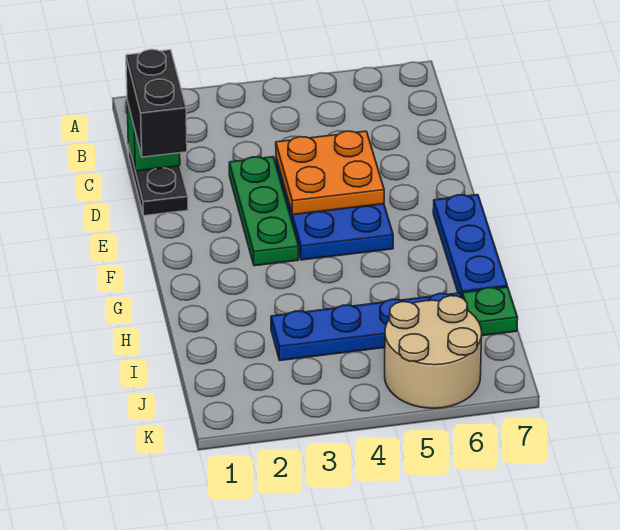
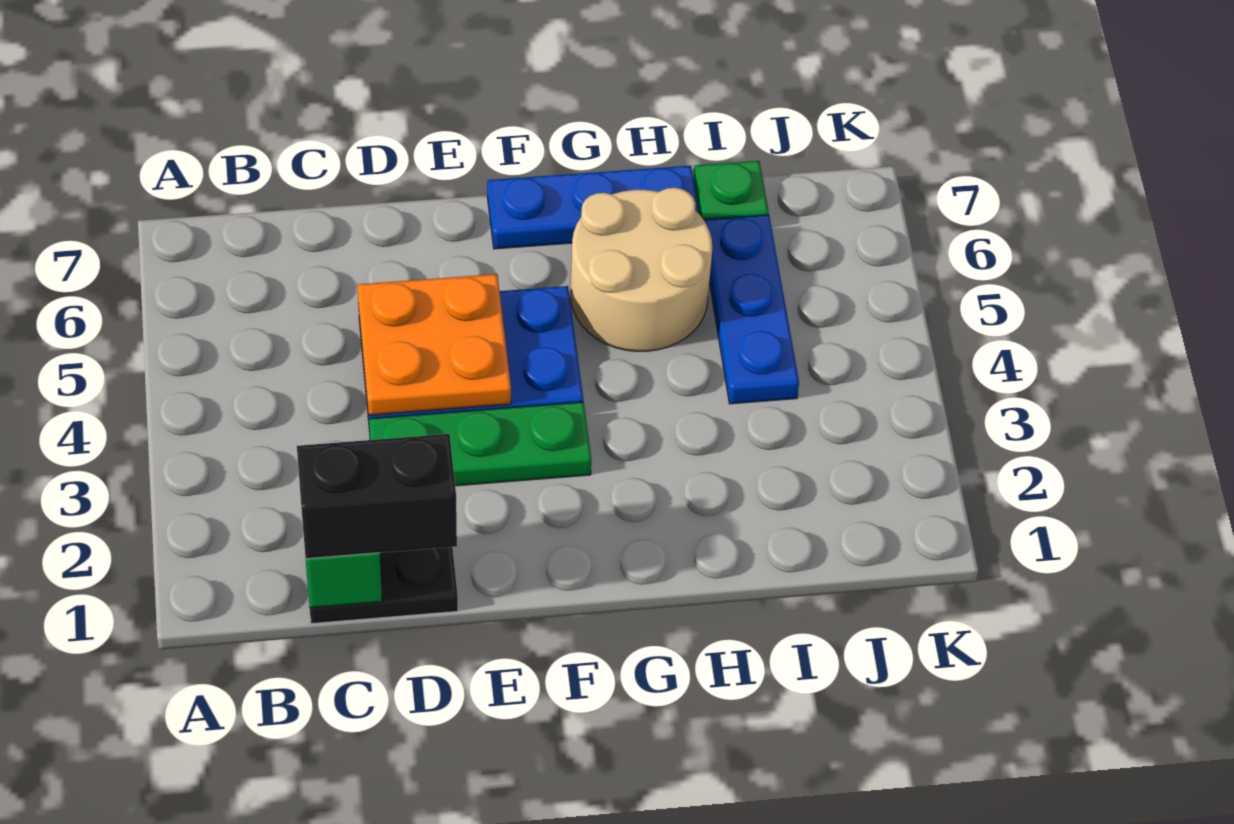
blue plate I3:I6 level 1 -> blue plate I4:I6 level 1
tan round brick J5:K6 level 1 -> tan round brick G5:H6 level 1

